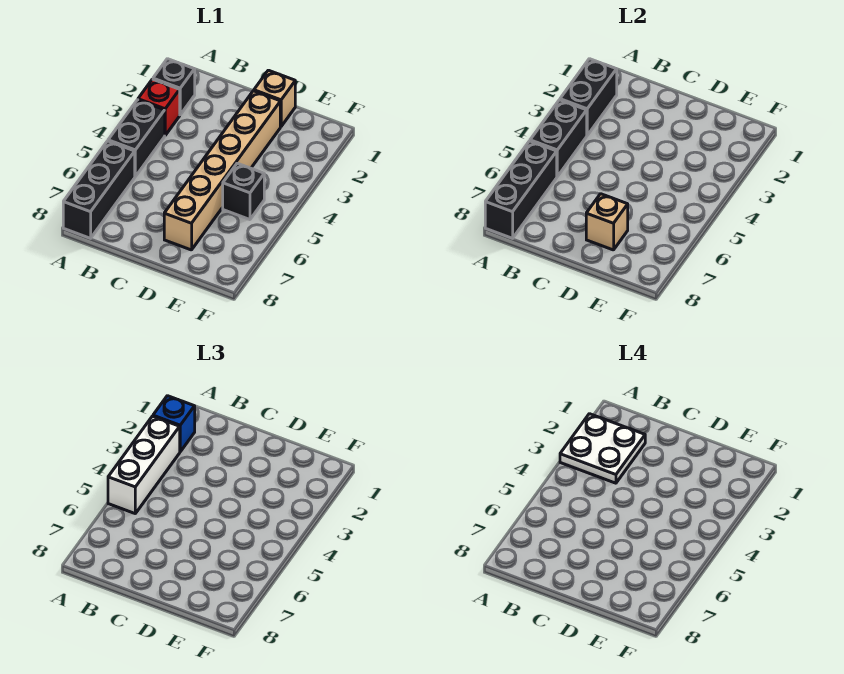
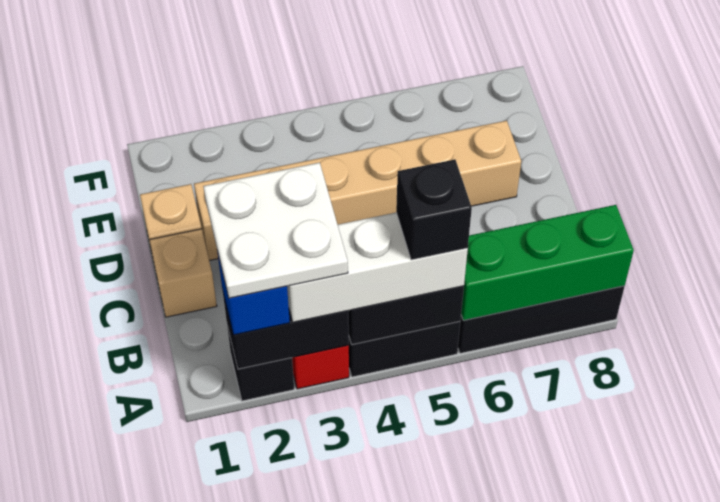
black brick A6:A8 level 2 -> green brick A6:A8 level 2
tan brick D7 level 2 -> tan brick C1 level 1
black brick E5 level 1 -> black brick A5 level 4

